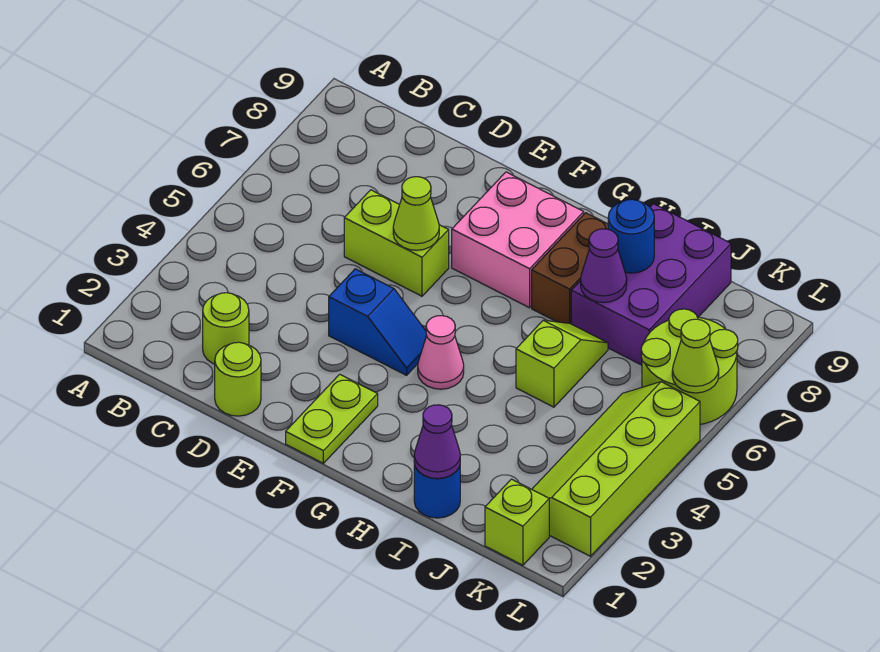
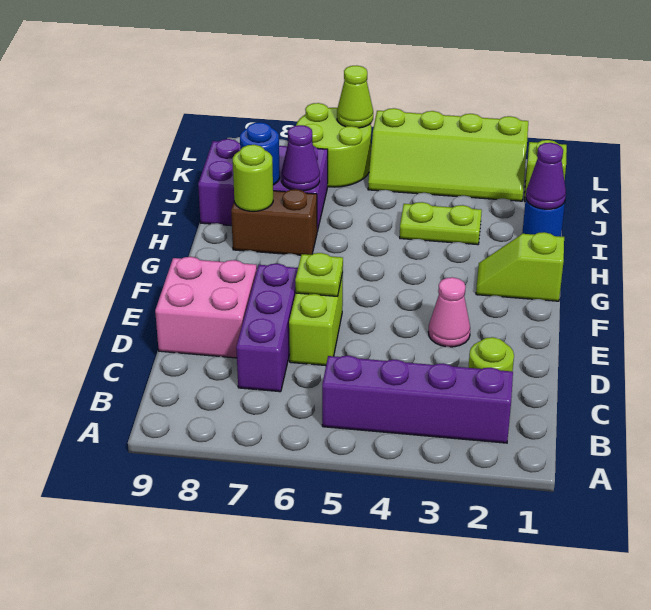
none -> purple brick B2:B5 level 1
none -> purple brick C7:E7 level 1
lime round brick D1 level 1 -> lime round brick H8 level 2
blue slope E4:F4 level 1 top E -> none
lime cone E6 level 2 -> lime plate E6 level 2
lime plate F1:F2 level 1 -> lime plate I3:I4 level 1
pink brick F7:G8 level 1 -> pink brick D8:E9 level 1
pink cone G4 level 1 -> pink cone E3 level 1
lime slope I5:I6 level 1 top 5 -> lime slope G1:G2 level 1 top 1

